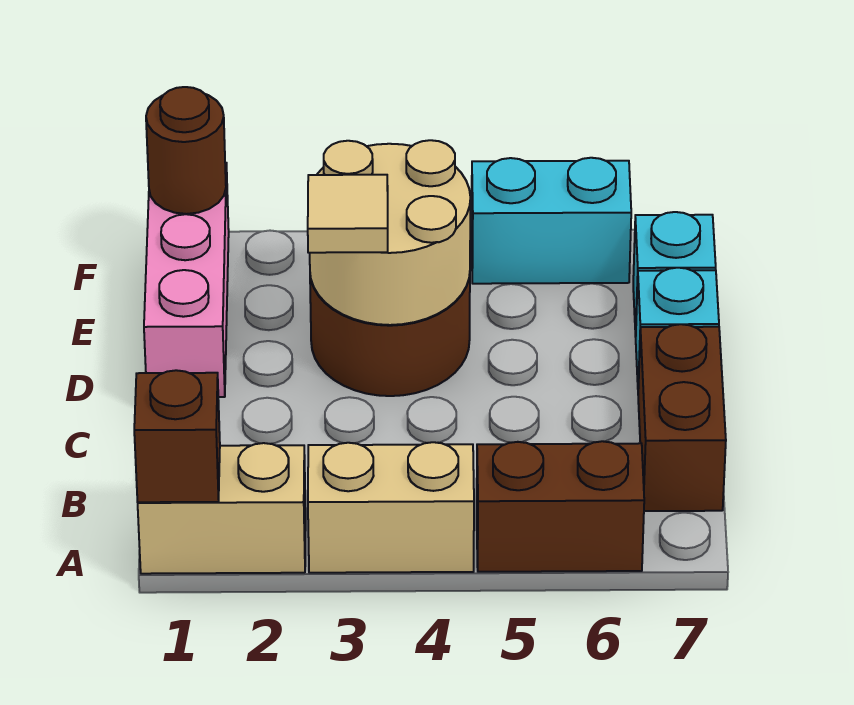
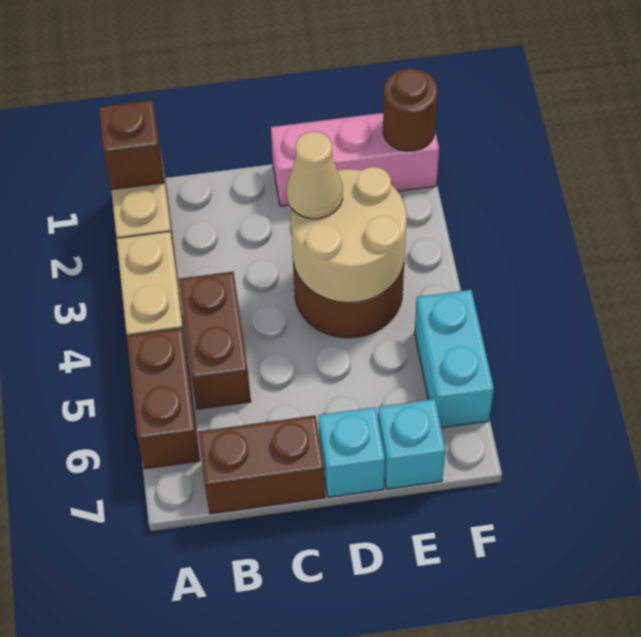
none -> brown brick B4:B5 level 1
tan tile D3 level 3 -> tan cone D3 level 3

